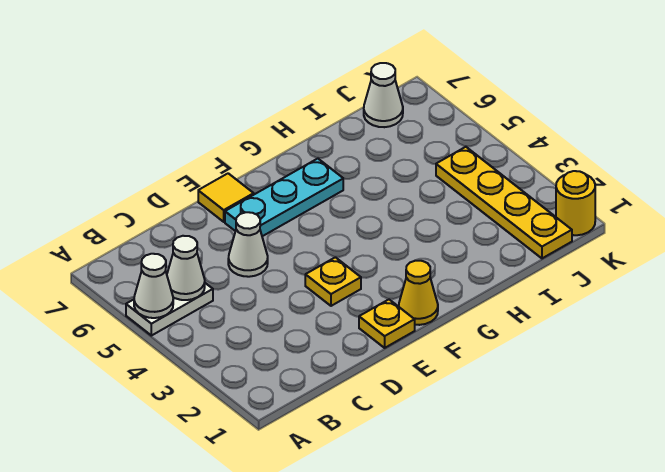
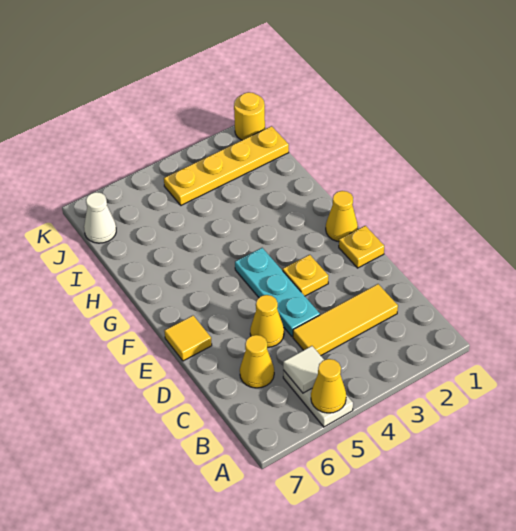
white cone A5 level 2 -> yellow cone A5 level 2
white cone B5 level 2 -> white tile B5 level 2
none -> yellow tile C2:C4 level 1
none -> yellow cone C6 level 1
white cone D5 level 1 -> yellow cone D5 level 1
cyan plate E6:G6 level 1 -> cyan plate D4:F4 level 1

